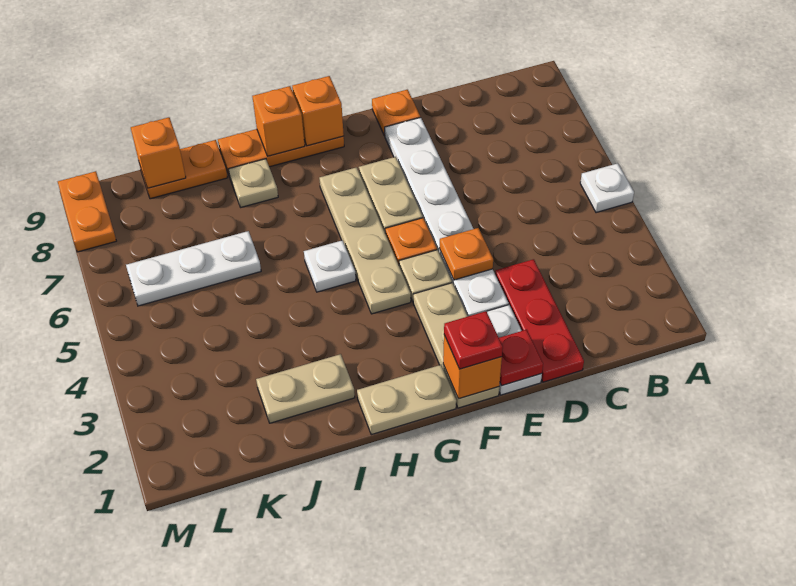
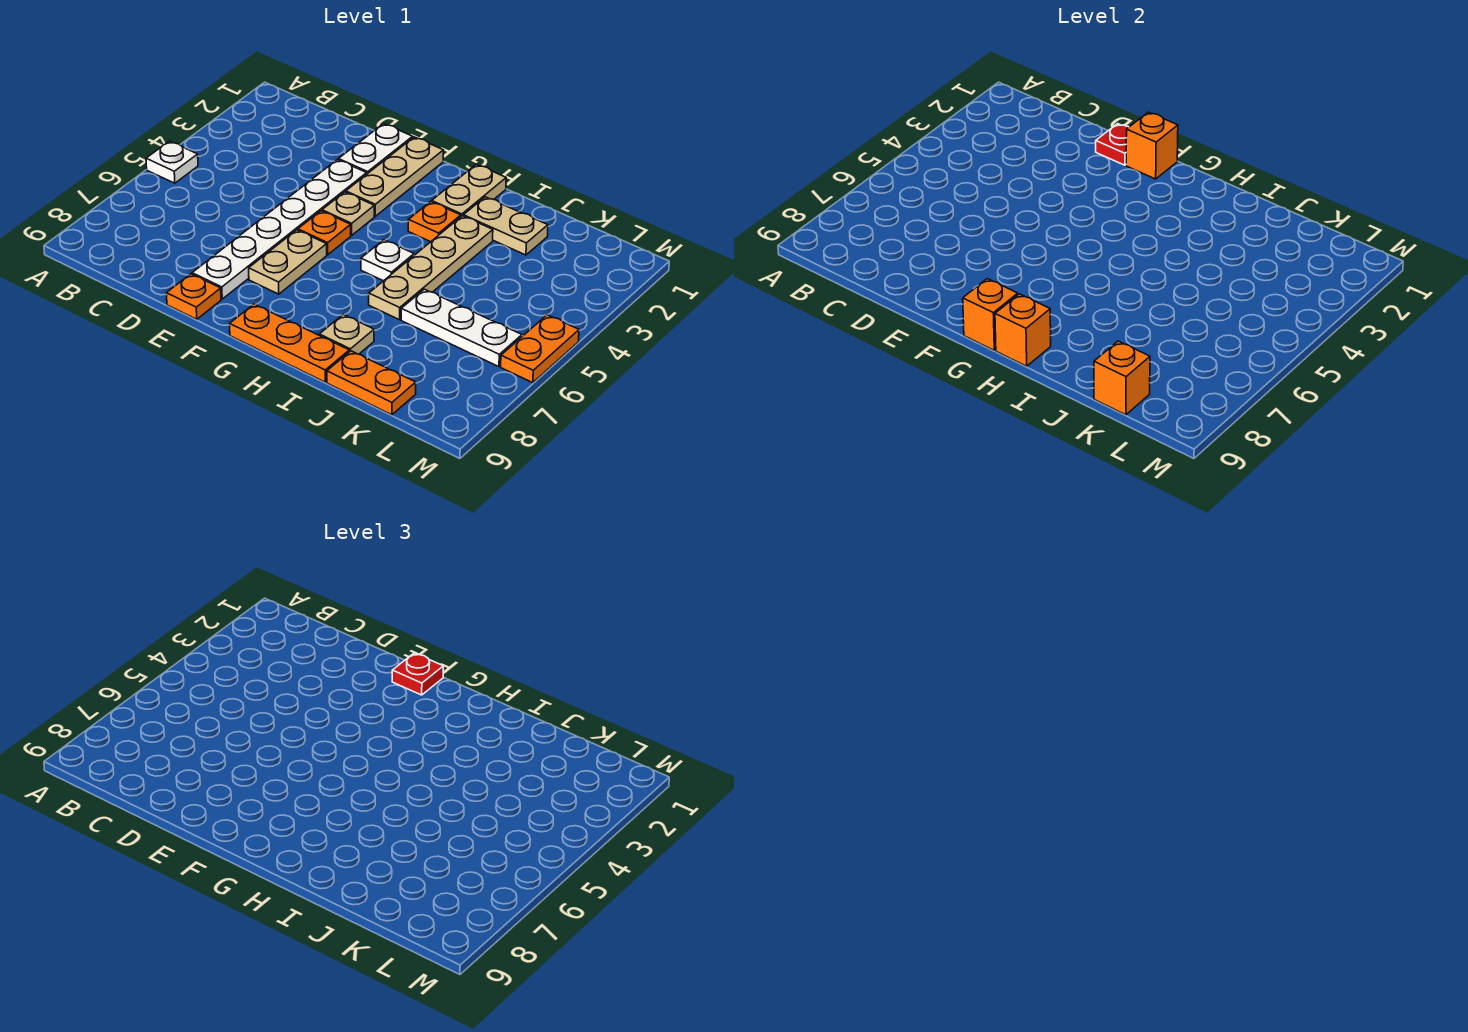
red plate D1:D3 level 1 -> none
orange plate E4 level 2 -> orange plate H3 level 1
tan plate G1:H1 level 1 -> tan plate H1:H2 level 1
tan plate G4:G7 level 1 -> tan plate I3:I6 level 1
orange plate M8:M9 level 1 -> orange plate M5:M6 level 1

